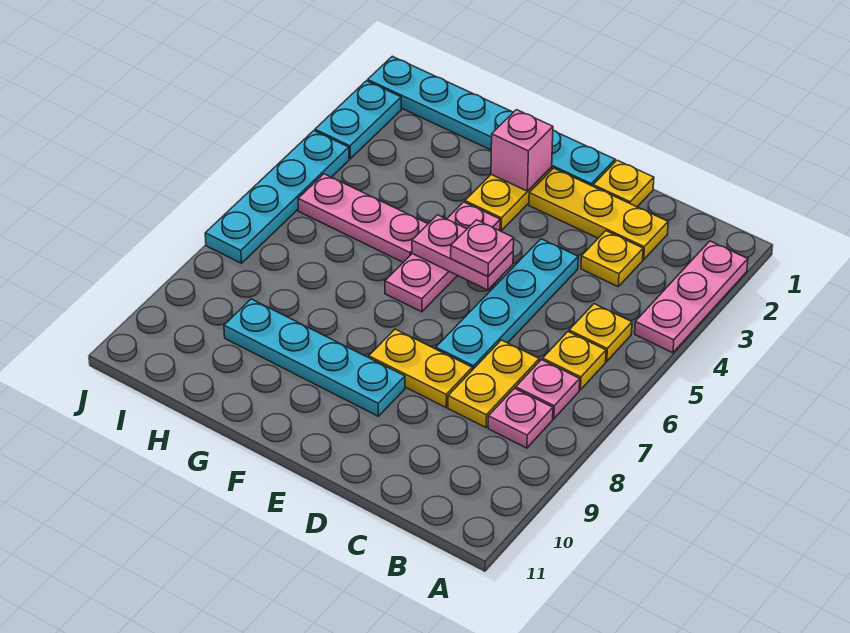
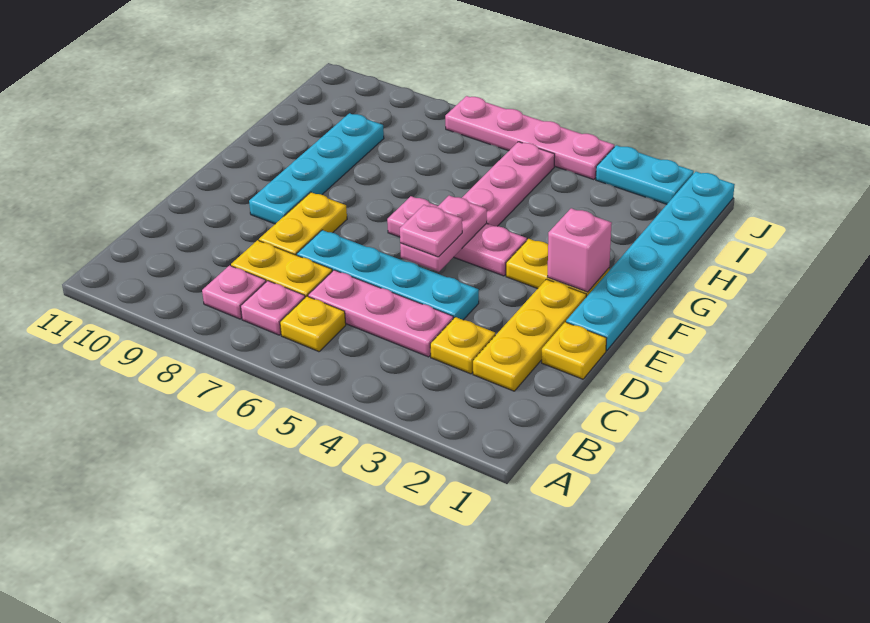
pink plate A2:A4 level 1 -> pink plate C4:C6 level 1
yellow plate B5 level 1 -> none
cyan plate J4:J7 level 1 -> pink plate J4:J7 level 1

